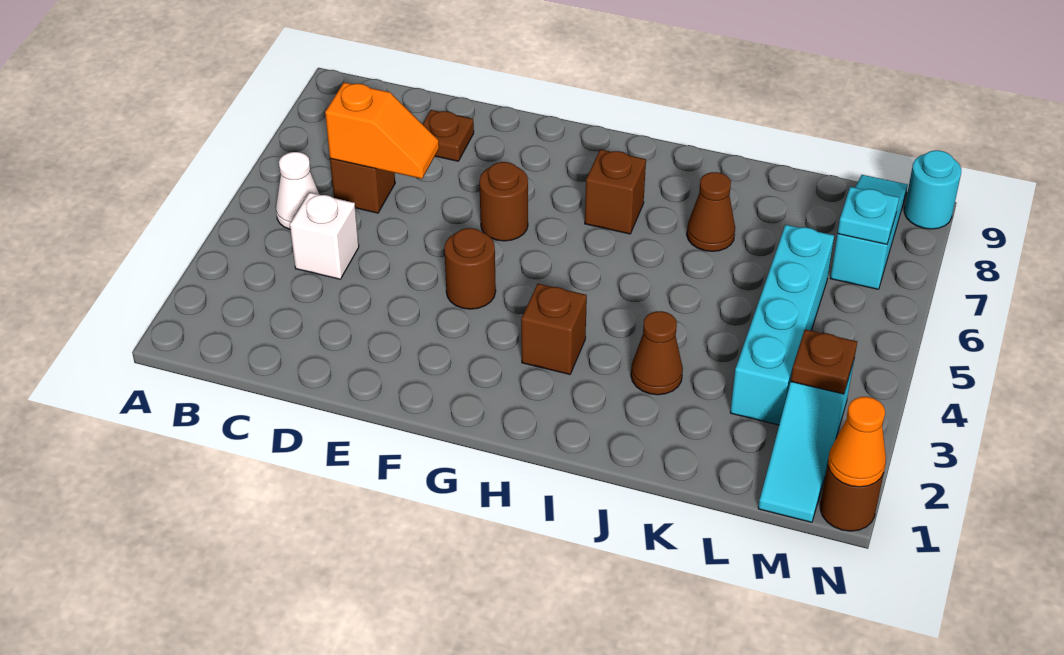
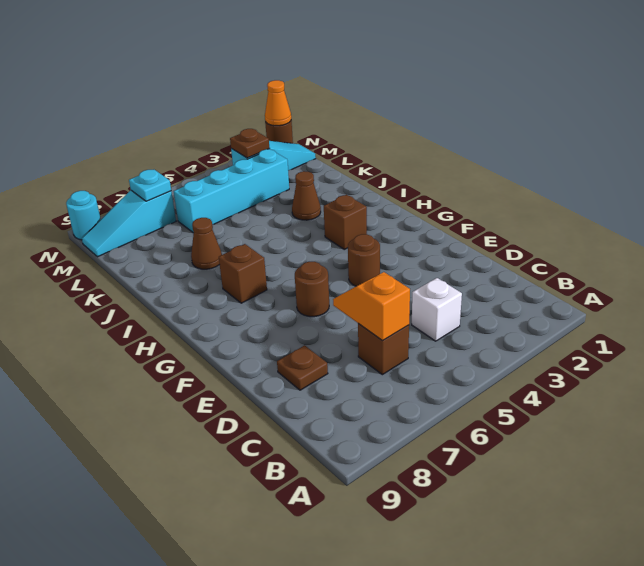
white cone B5 level 1 -> none

